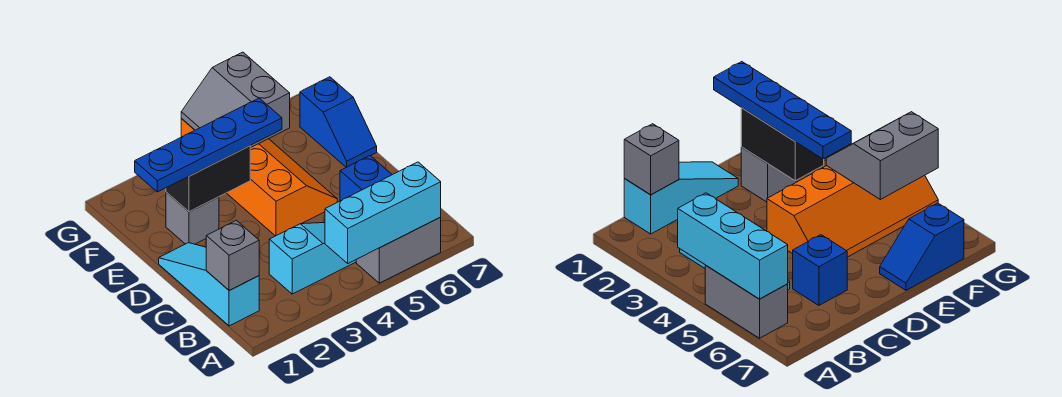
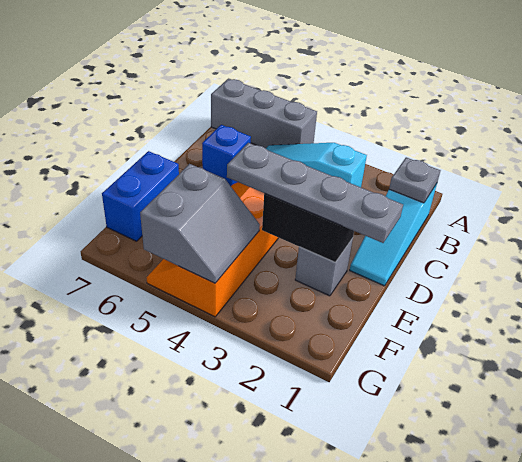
cyan brick A4:A6 level 2 -> none
grey brick A5:A6 level 1 -> grey brick A5:A7 level 1
grey brick B1 level 2 -> grey plate B1 level 2
blue plate E1:E4 level 3 -> grey plate E1:E4 level 3
blue slope E7:F7 level 1 top F -> blue brick E7:F7 level 1

